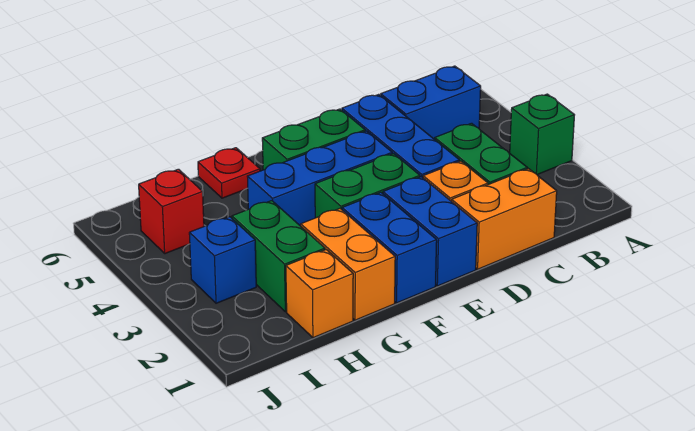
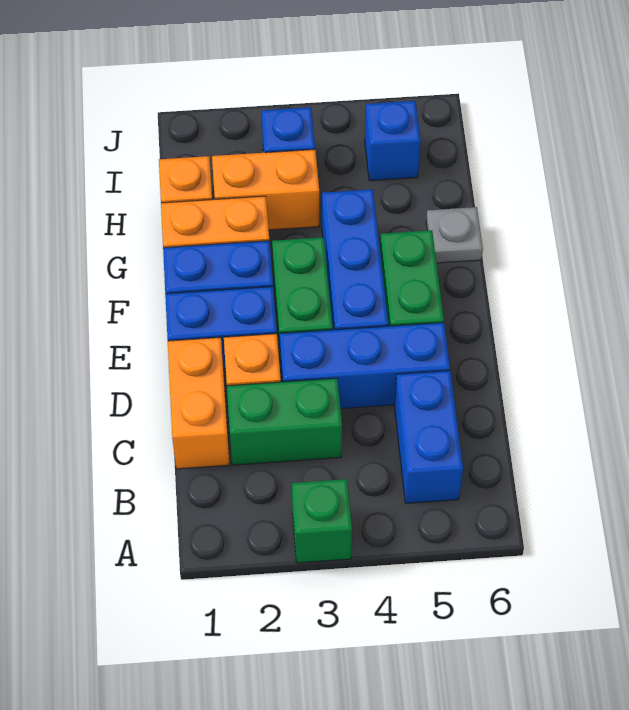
red plate G6 level 1 -> grey plate G6 level 1
green brick H2:H3 level 1 -> orange brick H2:H3 level 1
red brick I5 level 1 -> blue brick I5 level 1

